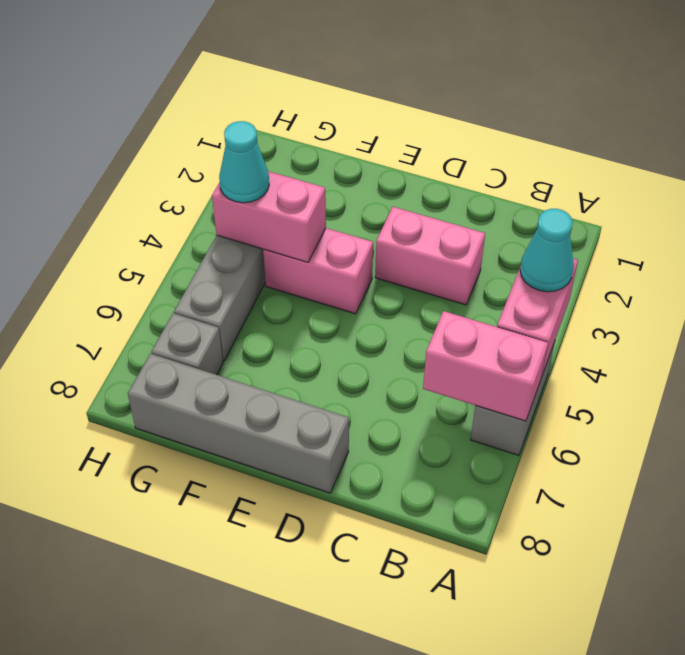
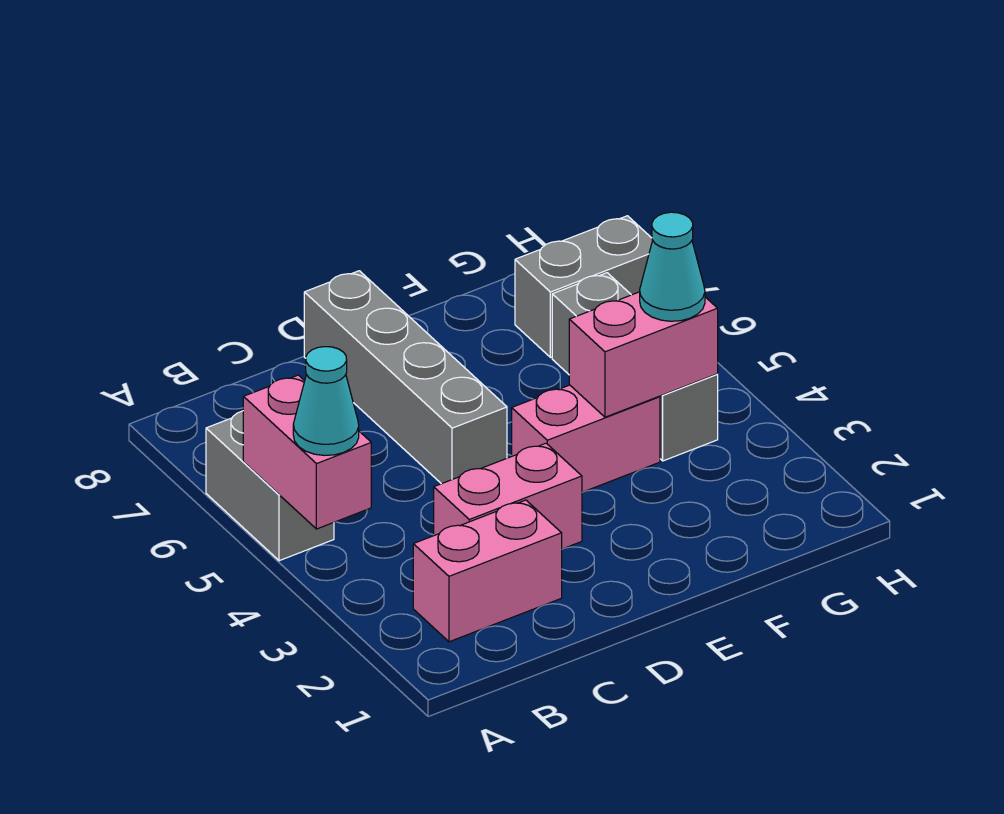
pink brick A6:B6 level 2 -> pink brick B2:C2 level 1
grey brick D8:G8 level 1 -> grey brick D5:D8 level 1
grey brick G7 level 1 -> grey brick G7:H7 level 1

